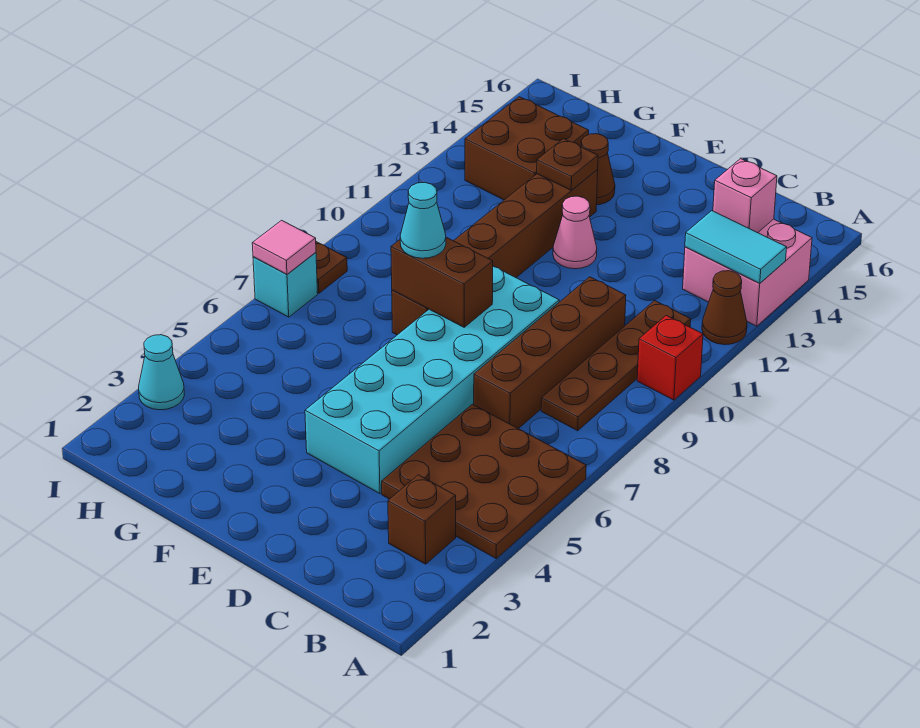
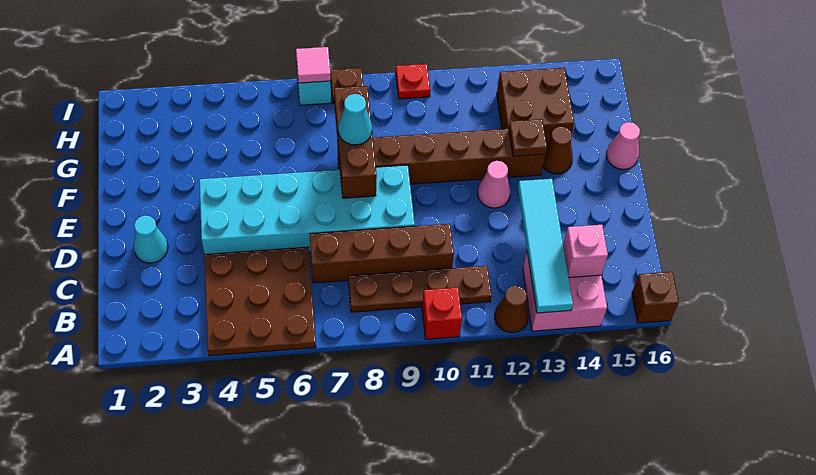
cyan tile A13:B13 level 2 -> cyan tile A13:D13 level 2
brown brick B3 level 1 -> brown brick A16 level 1
brown brick E8:F8 level 2 -> brown brick E8:G8 level 2
none -> pink cone F16 level 1
cyan cone I3 level 1 -> cyan cone D2 level 1
none -> red plate I10 level 1

